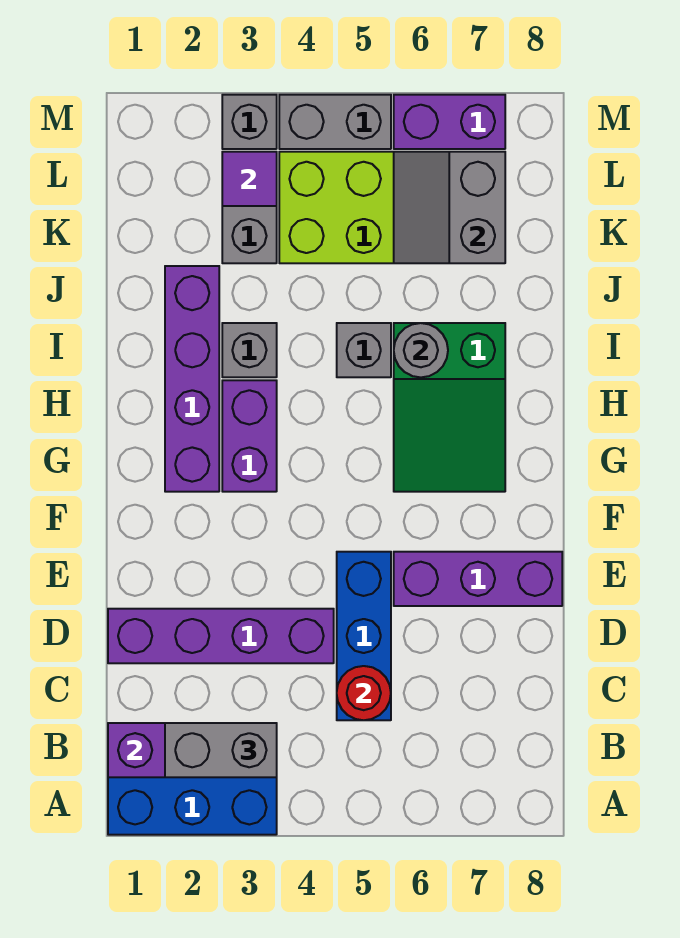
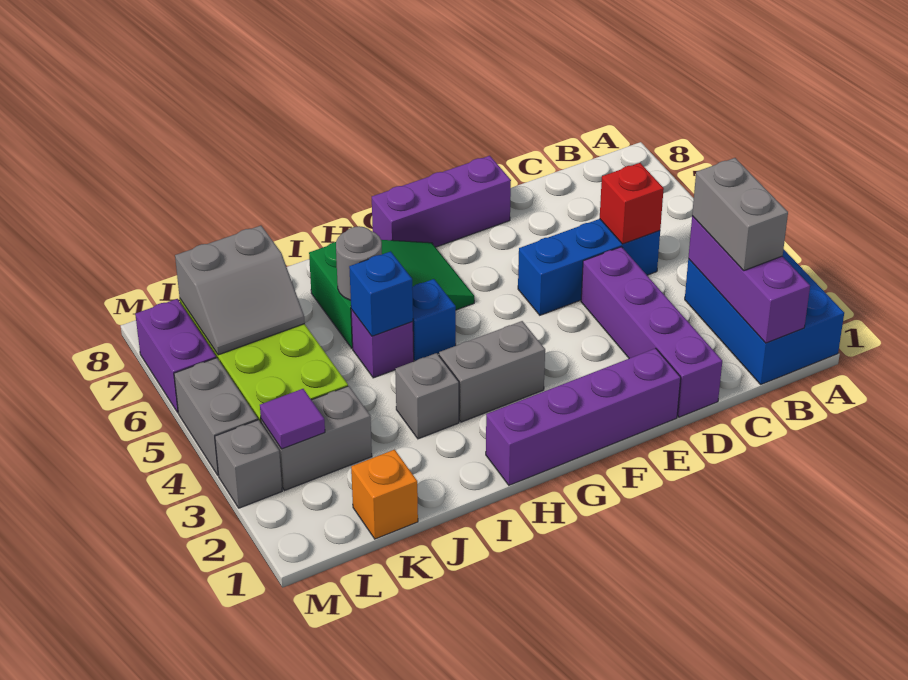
red round brick C5 level 2 -> red brick C5 level 2
purple brick E6:E8 level 1 -> purple brick E8:G8 level 1
purple brick G2:J2 level 1 -> purple brick E1:H1 level 1
purple brick G3:H3 level 1 -> grey brick G3:H3 level 1
none -> blue brick H5 level 1
grey brick I5 level 1 -> purple brick I5 level 1
none -> blue brick I5 level 2
none -> orange brick K1 level 1

